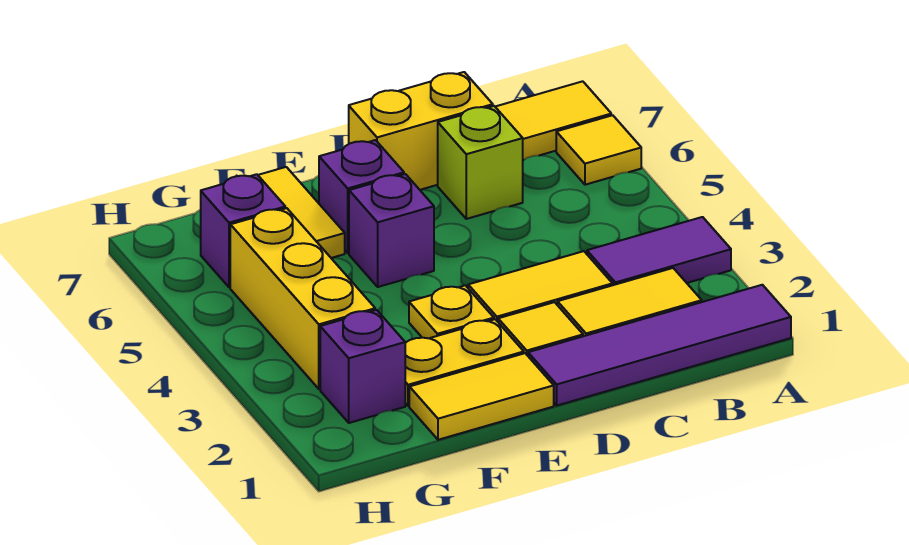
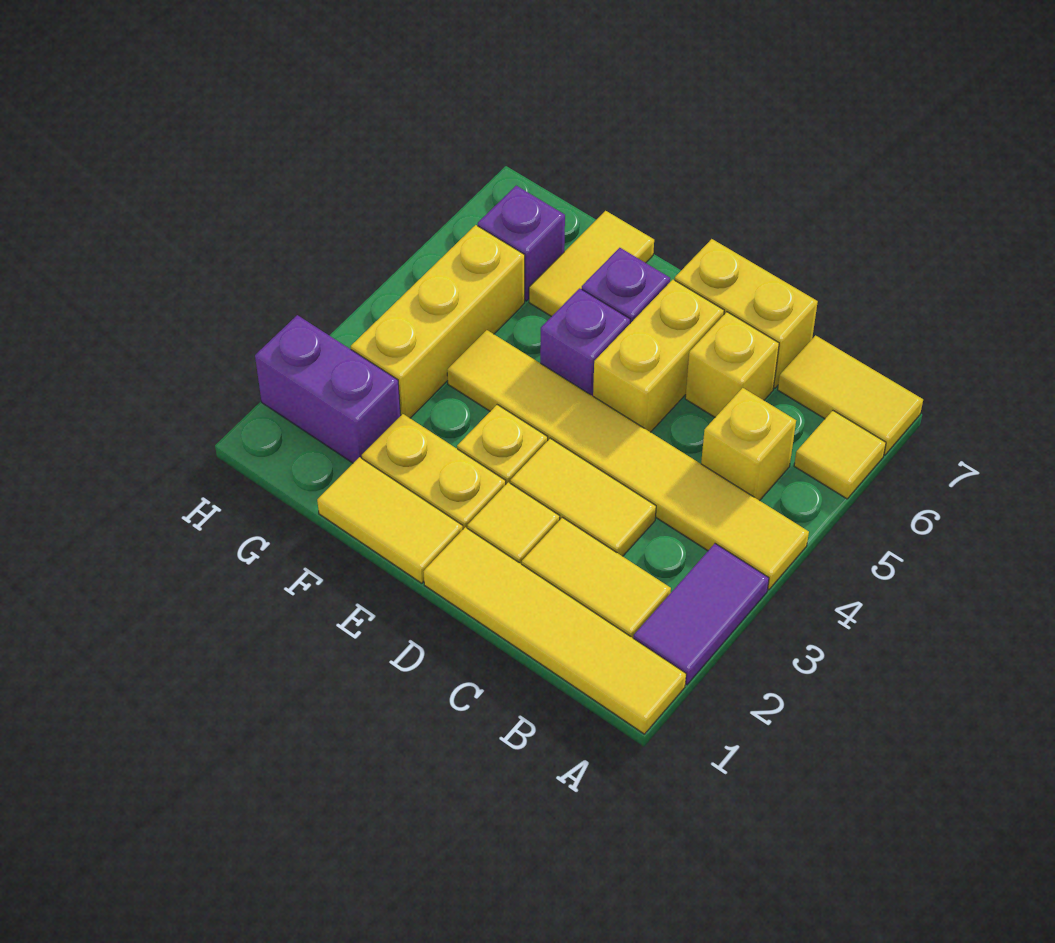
purple tile A1:D1 level 1 -> yellow tile A1:D1 level 1
purple tile A3:B3 level 1 -> purple tile A2:A3 level 1
none -> yellow tile A4:F4 level 1
none -> yellow brick B5 level 1
lime brick C6 level 1 -> yellow brick C6 level 1
none -> yellow brick D5:D6 level 1
purple brick G2 level 1 -> purple brick G2:H2 level 1

